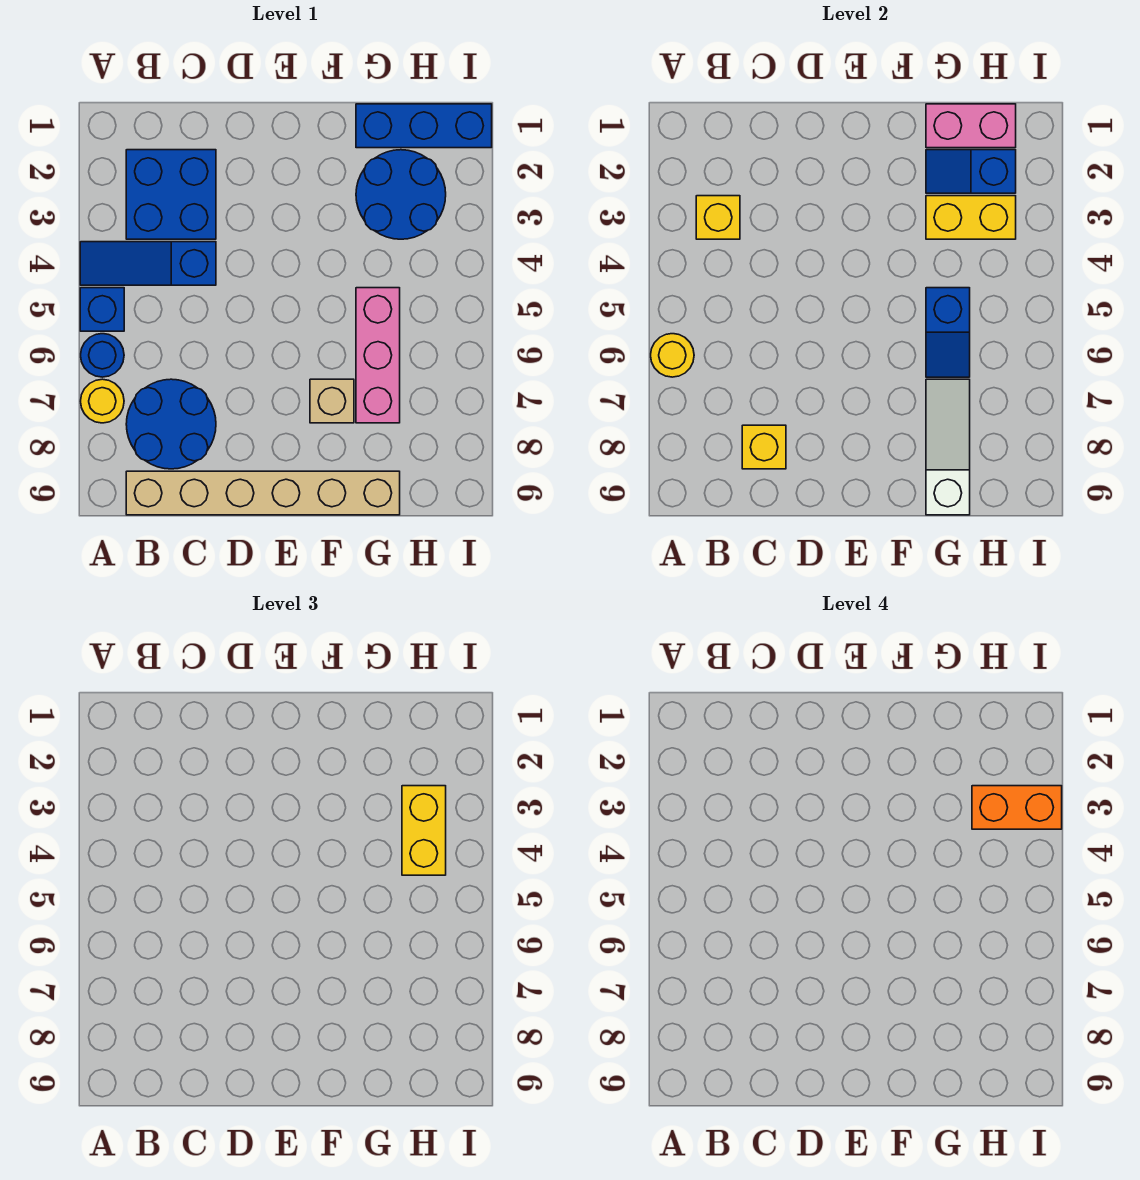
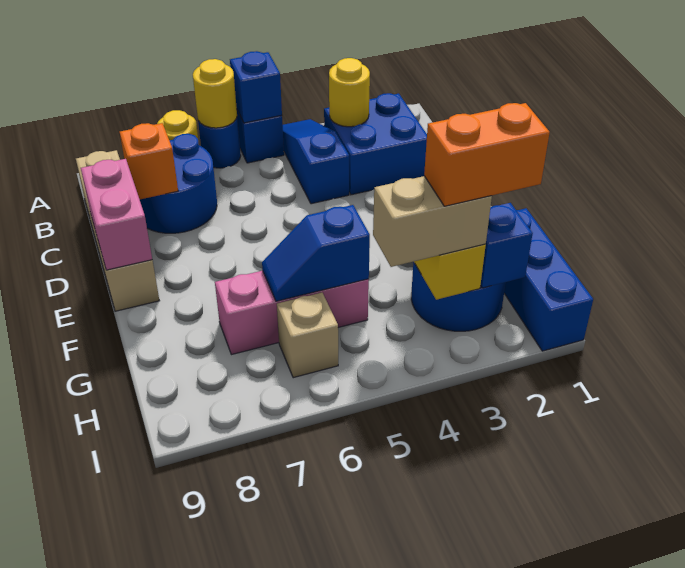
none -> blue brick A5 level 2
yellow brick B3 level 2 -> yellow round brick B3 level 2
tan brick B9:G9 level 1 -> tan brick B9:E9 level 1
yellow brick C8 level 2 -> orange brick C8 level 2
tan brick F7 level 1 -> tan brick H6 level 1
pink brick G1:H1 level 2 -> pink brick D9:E9 level 2
white slope G7:G9 level 2 top 9 -> none
yellow brick H3:H4 level 3 -> tan brick H3:H4 level 3
orange brick H3:I3 level 4 -> orange brick H2:H3 level 4

